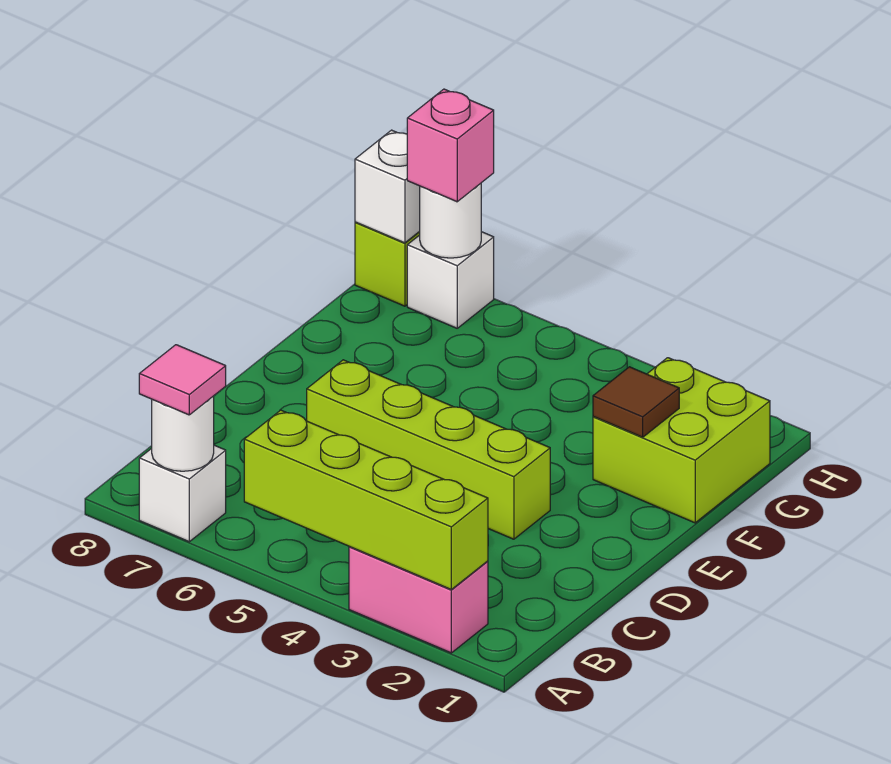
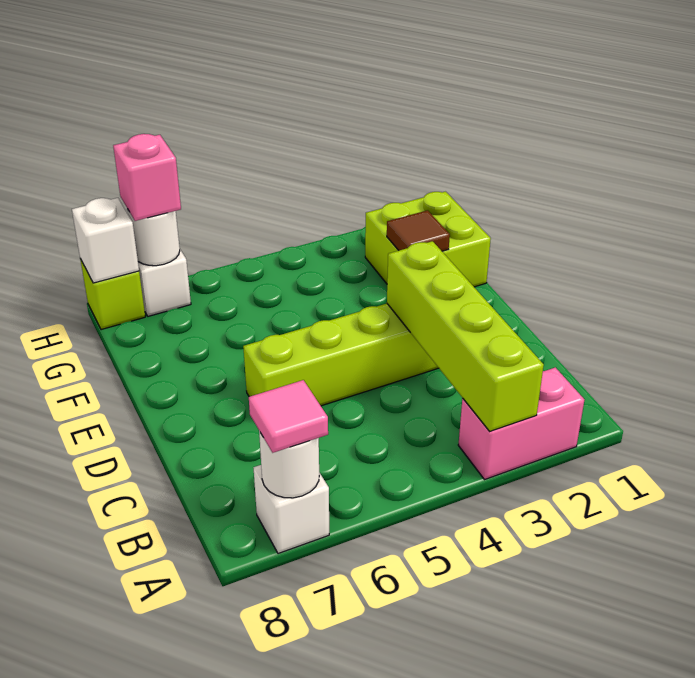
lime brick A2:A5 level 2 -> lime brick A3:D3 level 2

